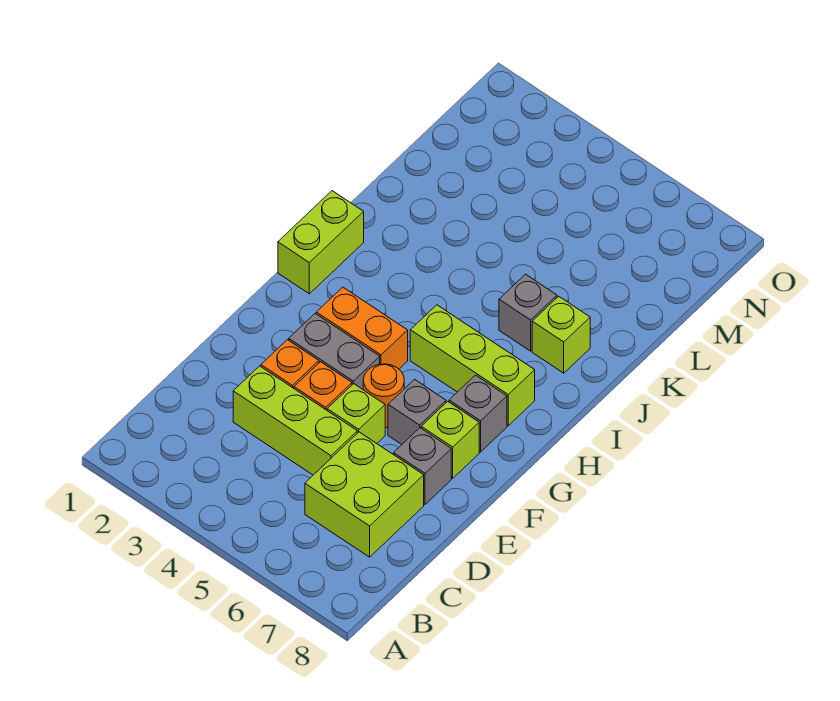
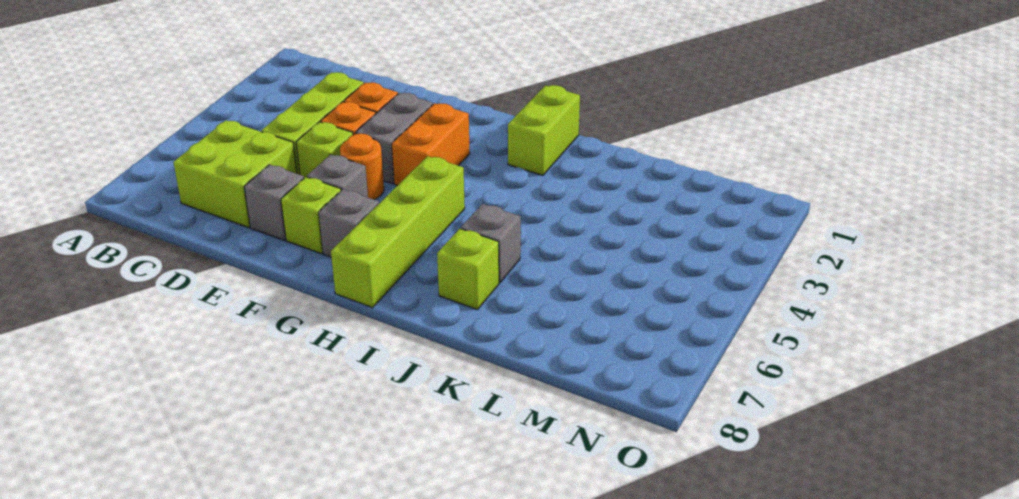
lime brick H1:I1 level 1 -> lime brick I1:I2 level 1
lime brick H5:H7 level 1 -> lime brick H5:H8 level 1

